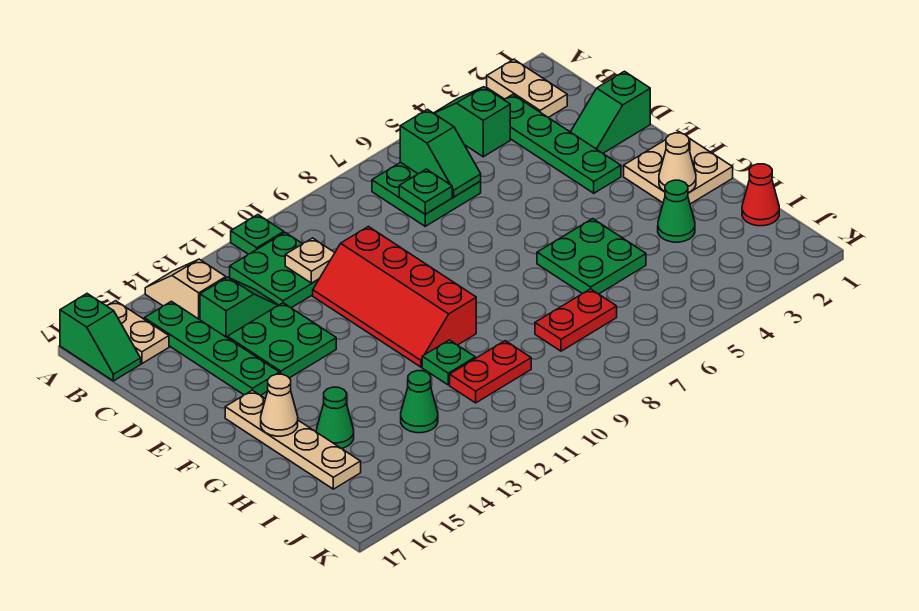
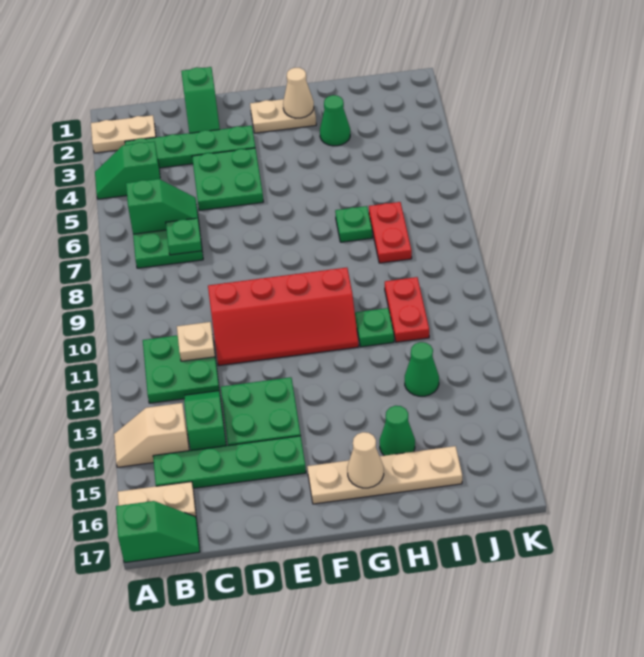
green plate A11 level 1 -> green plate H7 level 1
tan plate F1:G2 level 1 -> tan plate F2:G2 level 1
green plate G5:H6 level 1 -> green plate D4:E5 level 1
red cone I1 level 1 -> none

